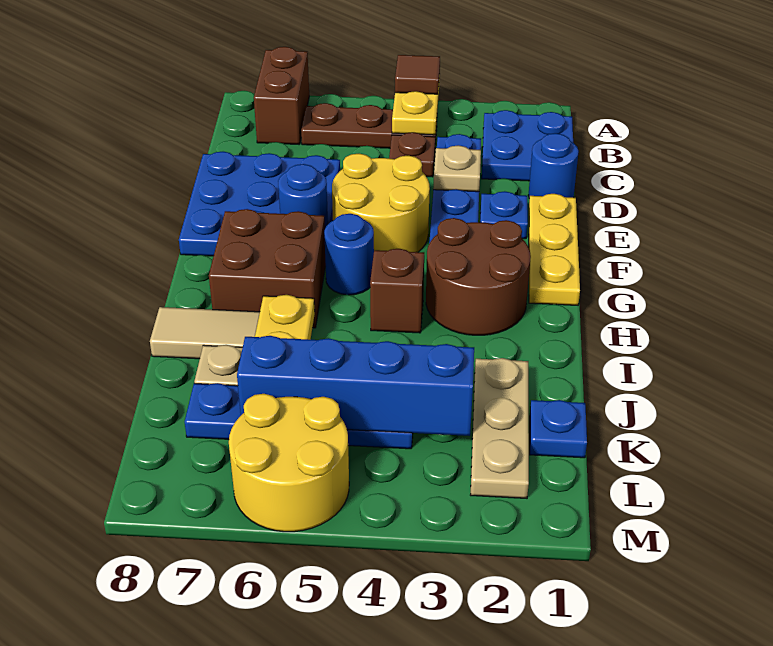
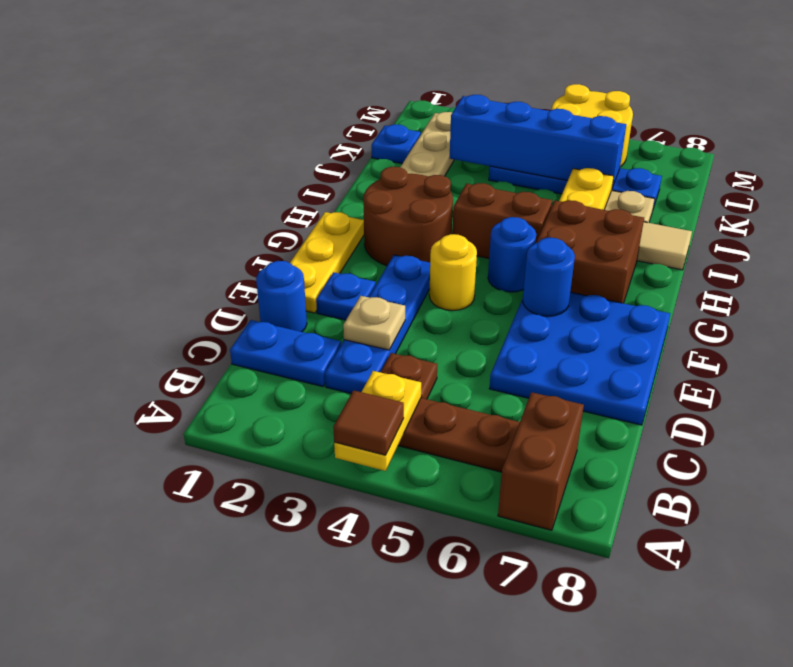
blue plate B1:C2 level 1 -> blue plate C1:C2 level 1
yellow round brick E4:F5 level 1 -> yellow round brick F4 level 1
brown brick H4 level 1 -> brown brick H4:H5 level 1

